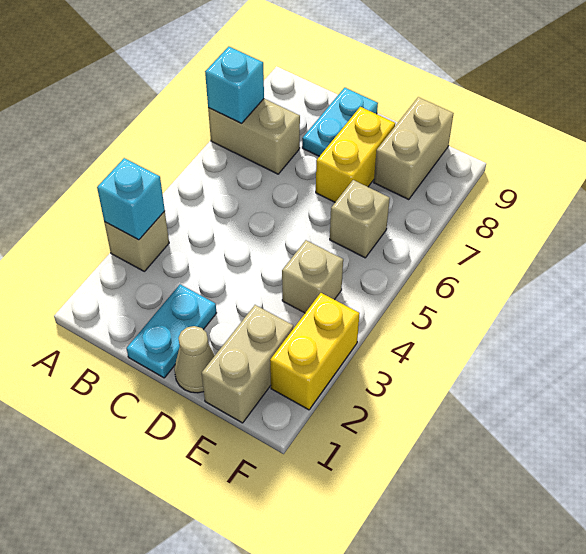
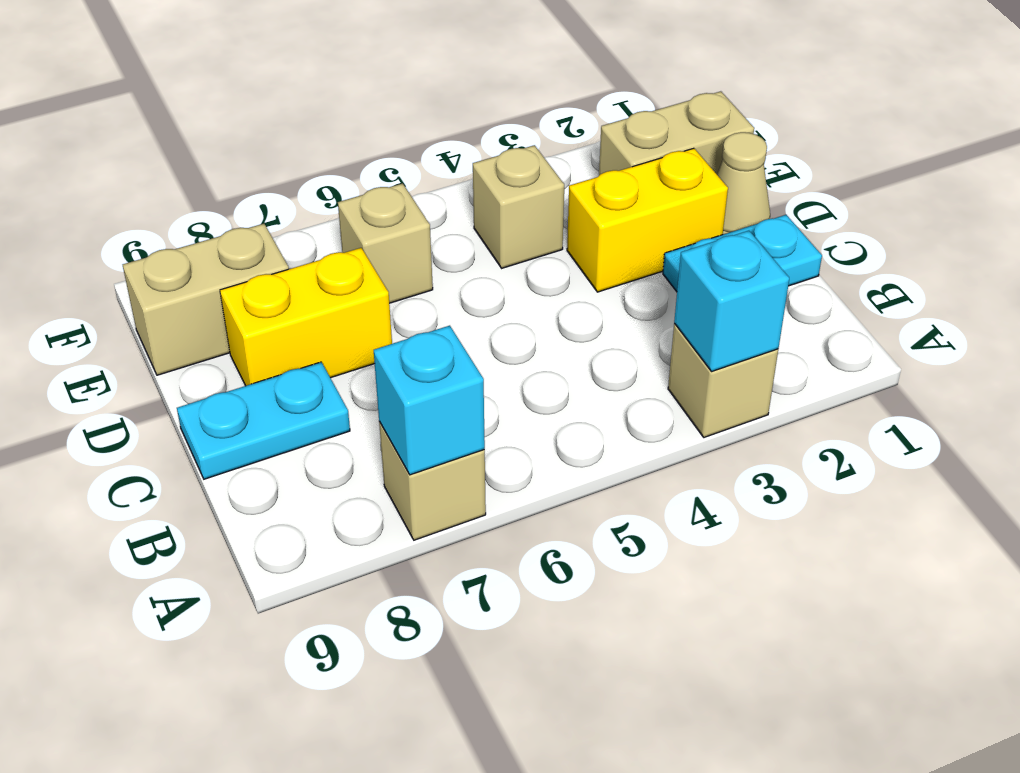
tan brick A7:B7 level 1 -> tan brick A7 level 1
yellow brick F2:F3 level 1 -> yellow brick D2:D3 level 1

